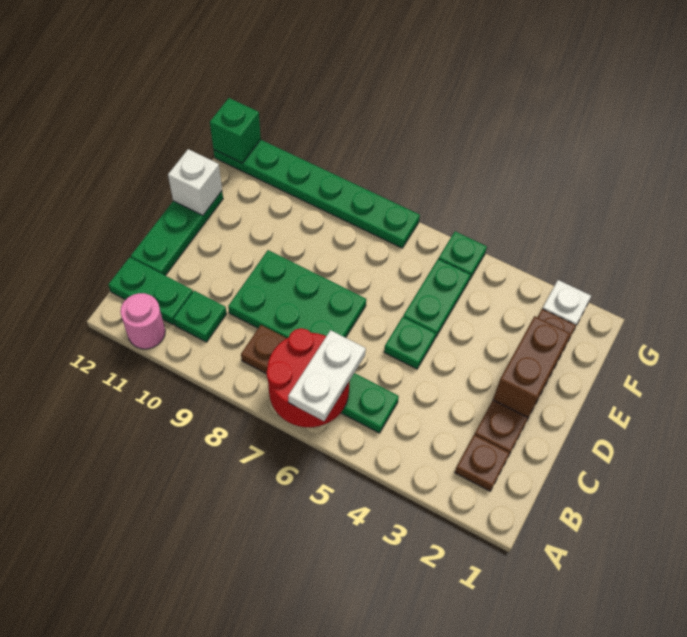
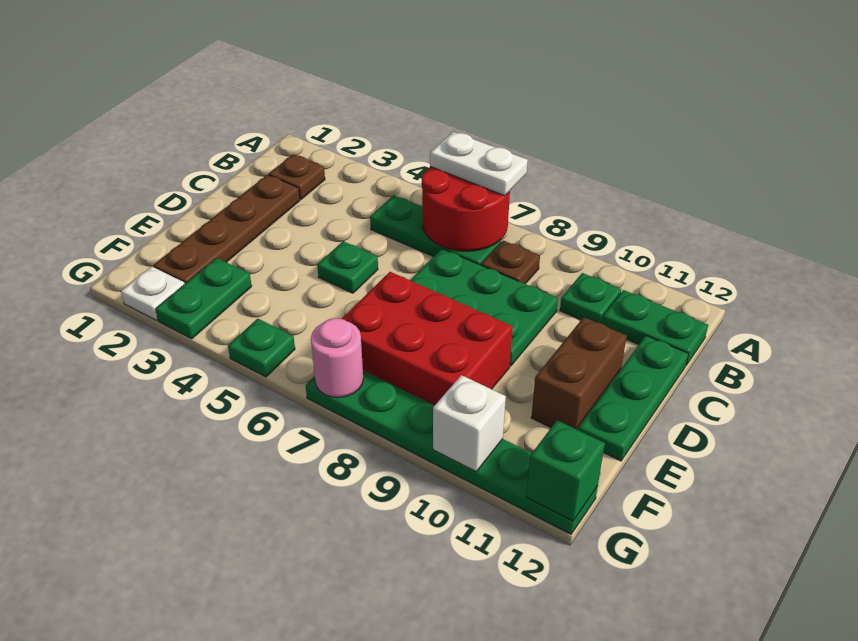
white plate A6:B6 level 3 -> white plate A6:A7 level 3
pink round brick A11 level 1 -> pink round brick G7 level 2
brown brick D2:E2 level 2 -> brown brick D11:E11 level 1
green plate E5:F5 level 1 -> green plate F3:G3 level 1
none -> red brick E7:F9 level 1
white brick E12 level 2 -> white brick G10 level 2

